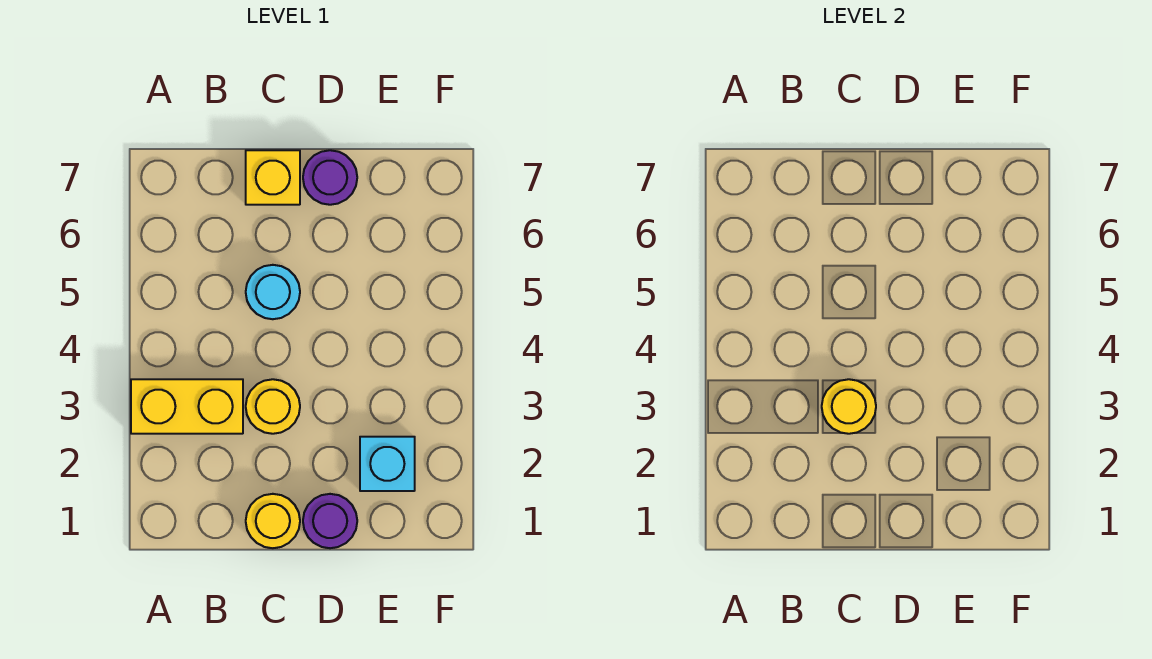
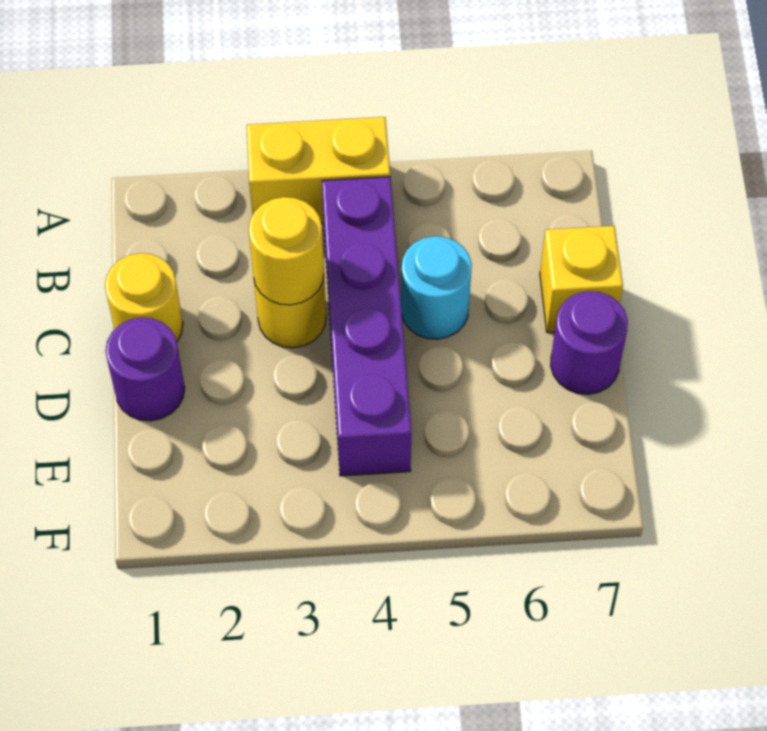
yellow brick A3:B3 level 1 -> yellow brick A3:A4 level 1
none -> purple brick B4:E4 level 1
cyan brick E2 level 1 -> none

